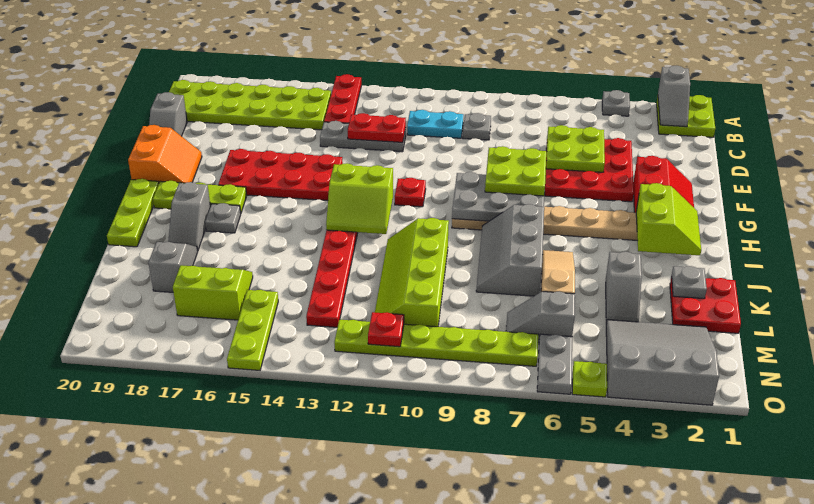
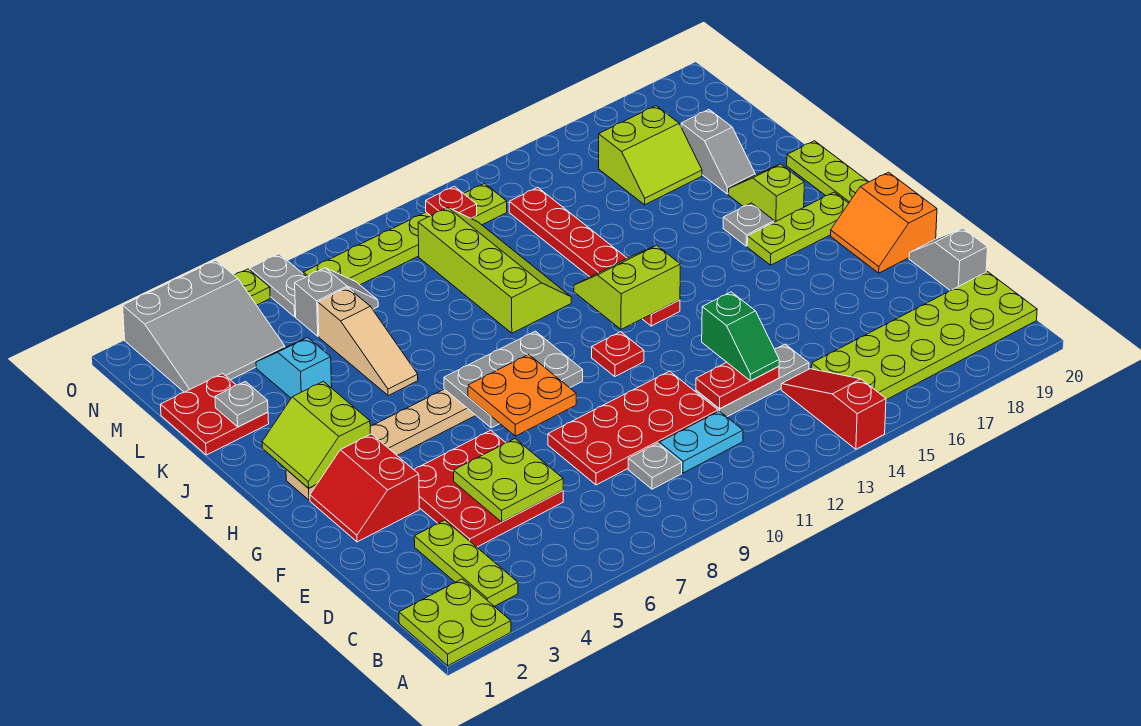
grey slope A2:B2 level 2 top A -> none
grey plate A4 level 1 -> none
red plate A14:C14 level 1 -> red slope A14:C14 level 1 top A
none -> green slope D13:E13 level 3 top E
lime plate F7:G8 level 3 -> orange plate F7:G8 level 3
red plate F14:G17 level 1 -> red plate D8:E11 level 1
grey slope I7:K8 level 1 top 7 -> none
grey slope I18:J18 level 1 top I -> lime slope I18:J18 level 1 top I
grey slope K4:L4 level 1 top K -> cyan slope K4:L4 level 1 top K
lime plate M15:O15 level 1 -> lime plate B3:D3 level 1

